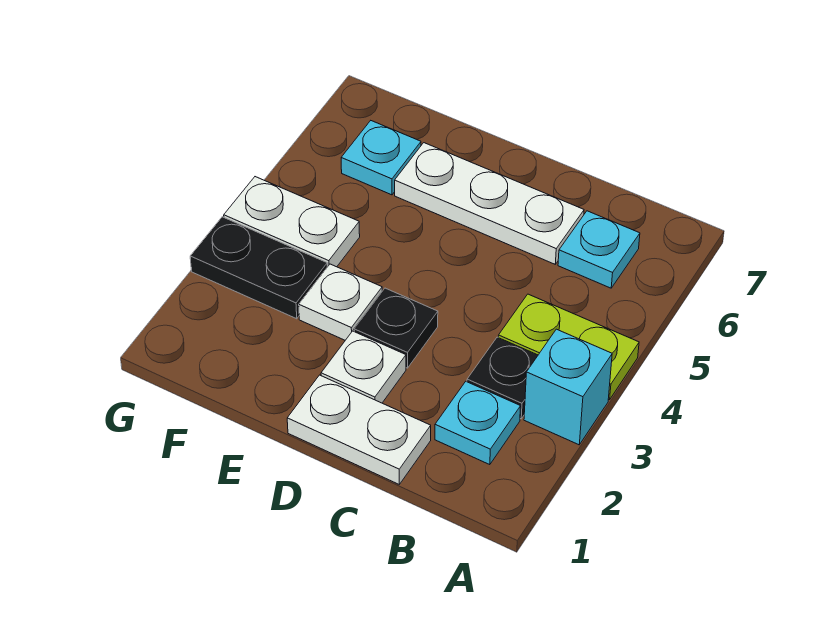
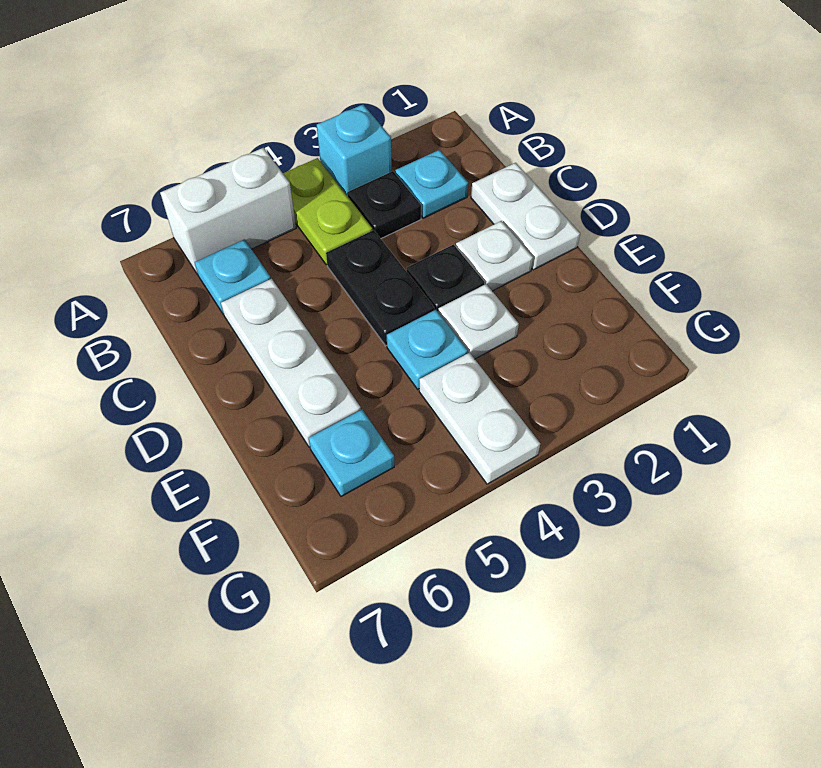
none -> white brick A5:A6 level 1
none -> cyan plate E4 level 1
black plate F3:G3 level 1 -> black plate C4:D4 level 1

